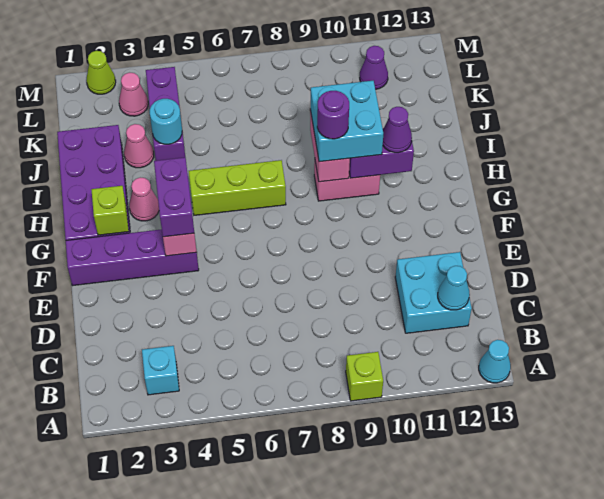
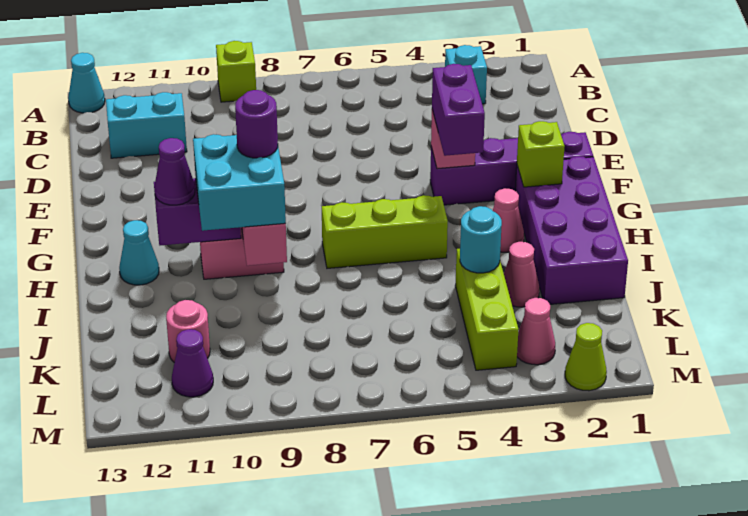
cyan brick C11:D12 level 1 -> cyan brick C11:C12 level 1
cyan cone C12 level 2 -> cyan cone H12 level 1
purple brick J4:L4 level 1 -> lime brick J4:L4 level 1
none -> pink round brick K11 level 1

